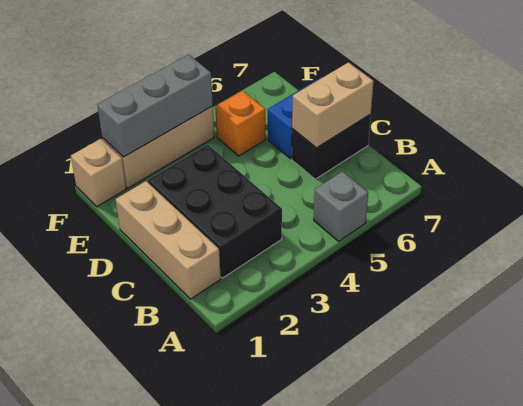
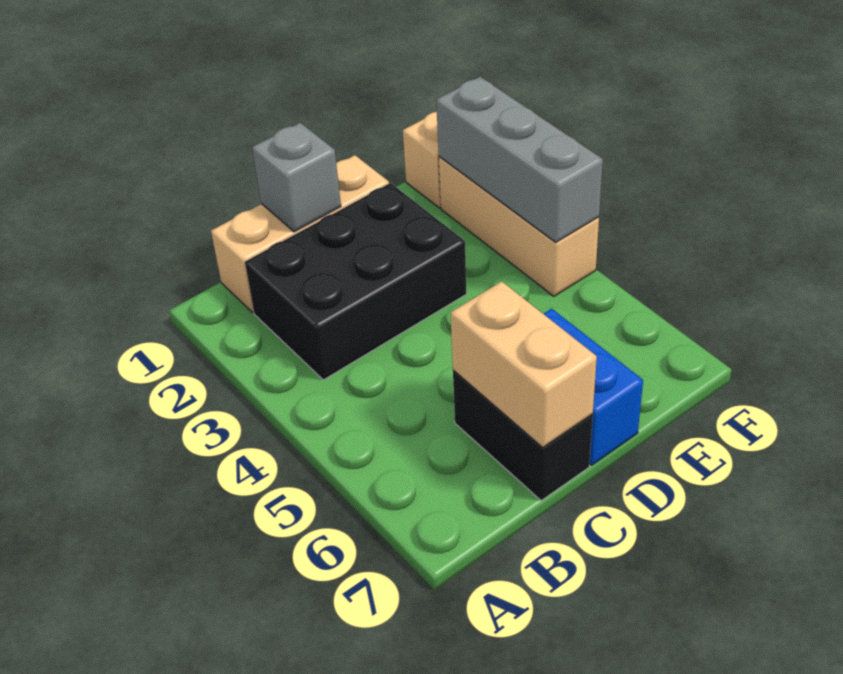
grey brick A5 level 1 -> grey brick C1 level 2
orange brick E5 level 1 -> none

